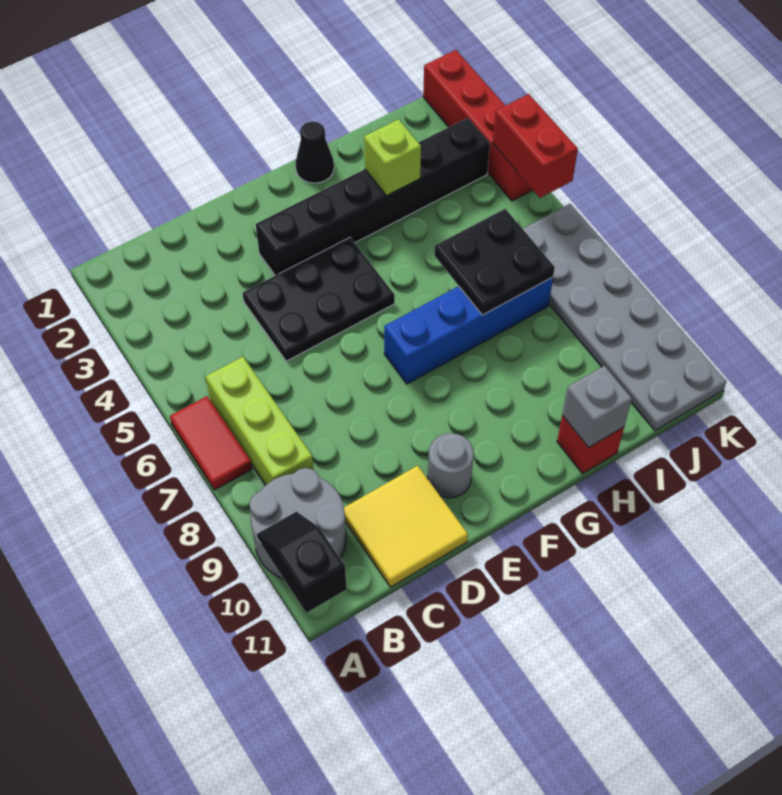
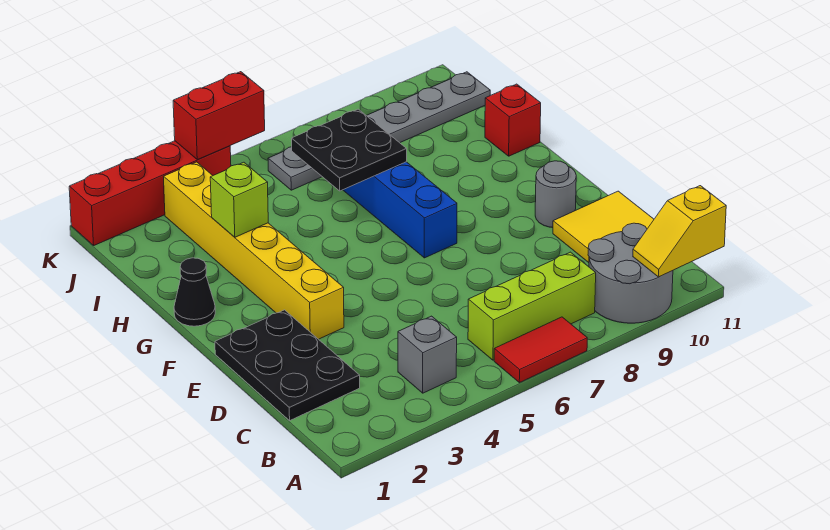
black slope A10:A11 level 2 top 11 -> yellow slope A10:A11 level 2 top 11
black plate D4:F5 level 1 -> black plate C1:E2 level 1
black brick E3:J3 level 1 -> yellow brick E3:J3 level 1
grey brick H11 level 2 -> grey brick B4 level 1
grey plate J6:K11 level 1 -> grey plate J6:J11 level 1

